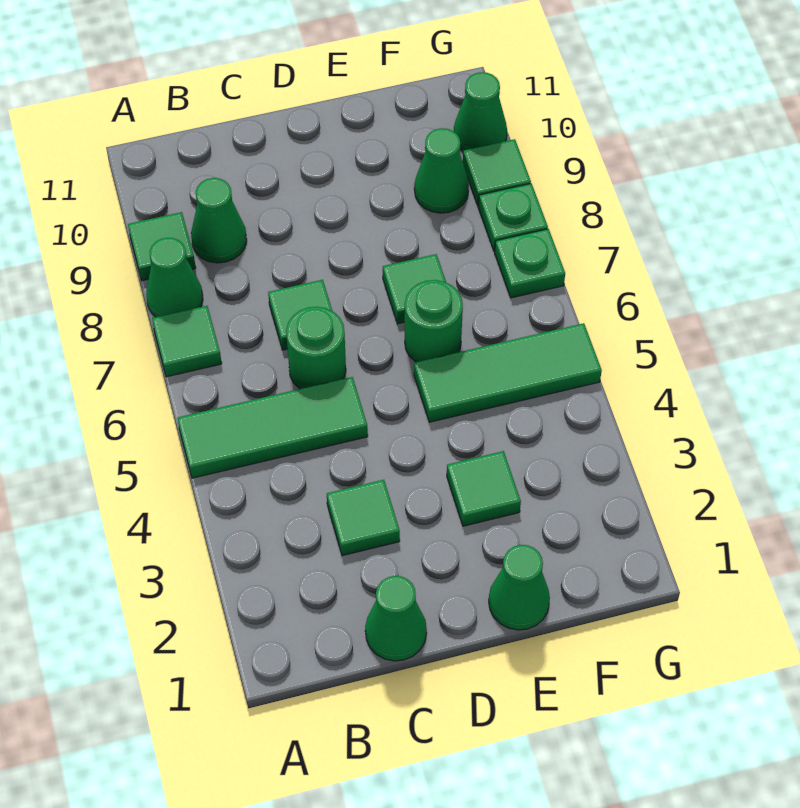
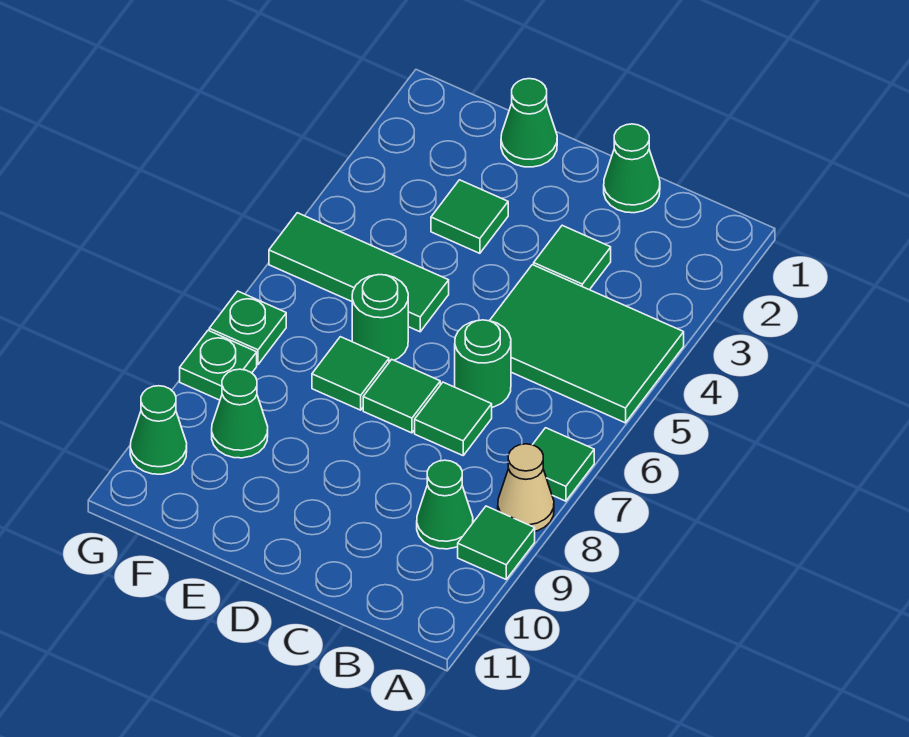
green tile A5:C5 level 1 -> green tile A4:C5 level 1
green cone A8 level 1 -> tan cone A8 level 1
green tile G9 level 1 -> green tile D7 level 1

